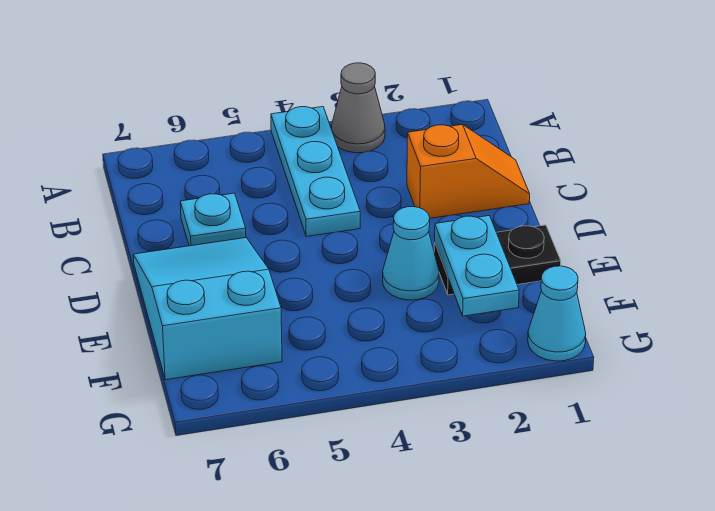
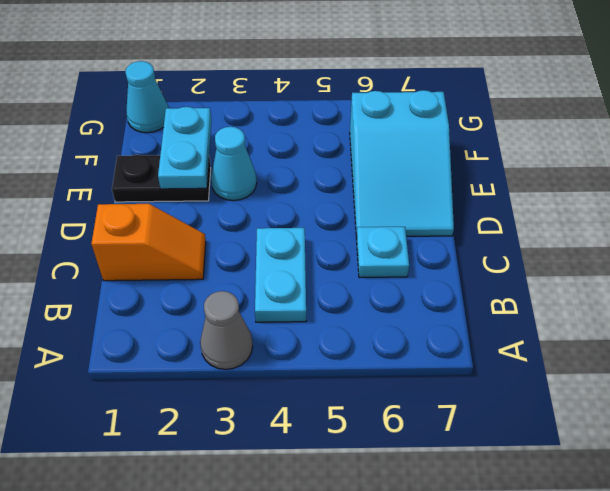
cyan plate A4:C4 level 1 -> cyan plate B4:C4 level 1
orange slope C1:C2 level 1 top 2 -> orange slope C1:C2 level 1 top 1

